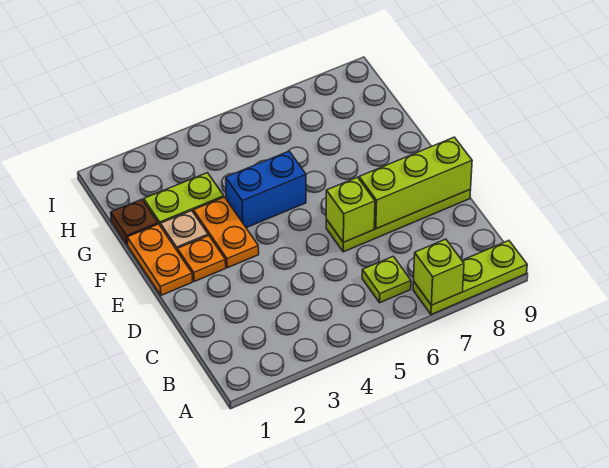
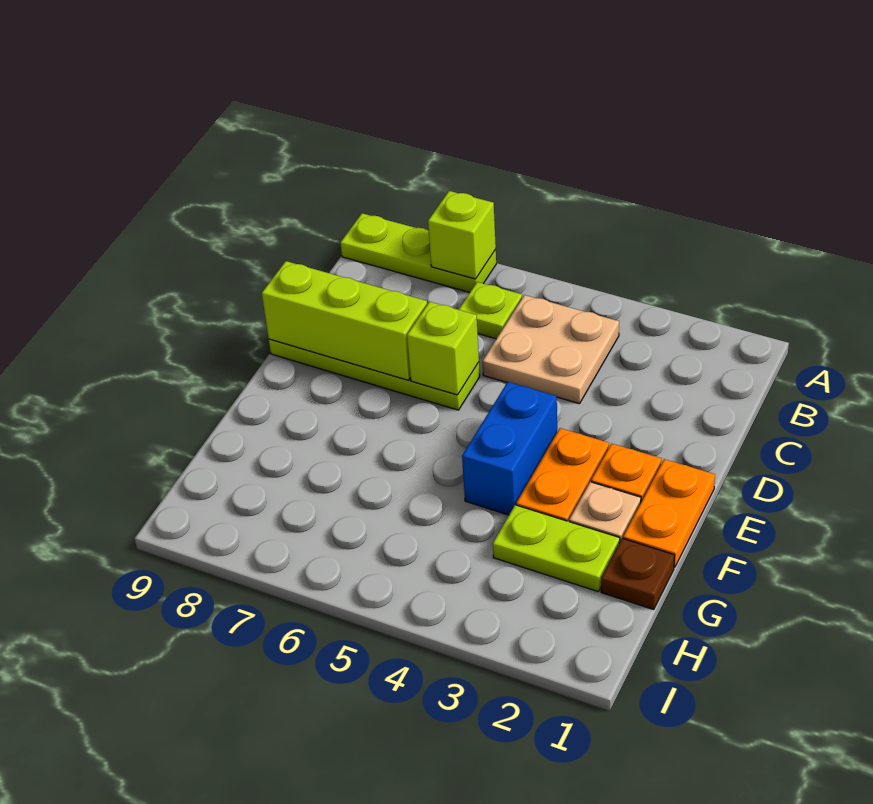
none -> tan plate B4:C5 level 1
blue brick F4:F5 level 1 -> blue brick E4:F4 level 1

